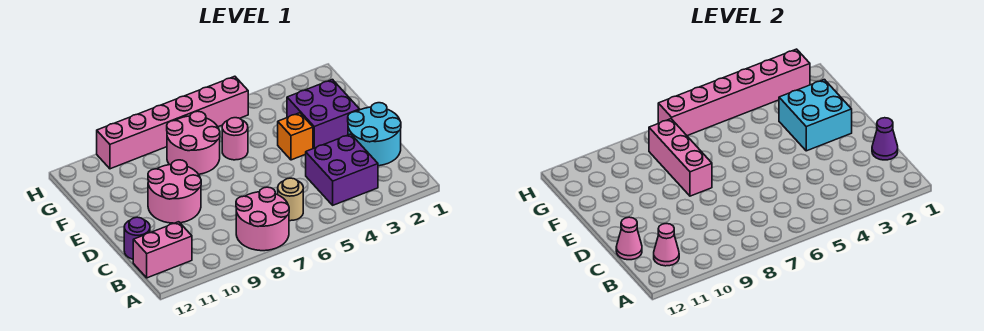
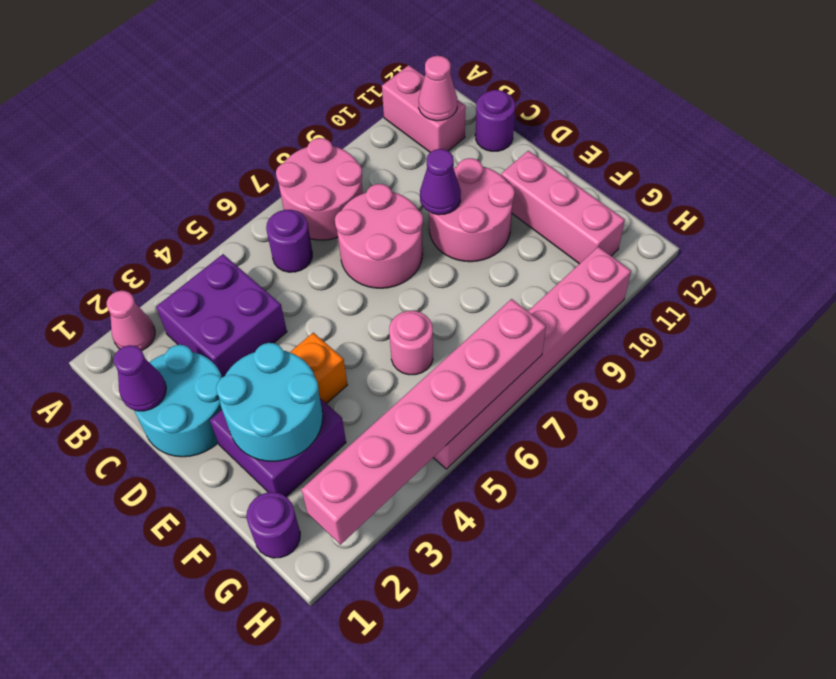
tan round brick B6 level 1 -> purple round brick B6 level 1
pink brick B11:B12 level 1 -> pink brick A11:B11 level 1
pink cone C12 level 2 -> pink cone A2 level 1
none -> purple cone D9 level 2
cyan brick E2:F3 level 2 -> cyan round brick E2:F3 level 2
pink brick E8:G8 level 2 -> pink brick E11:G11 level 1
pink round brick F7:G8 level 1 -> pink round brick C7:D8 level 1
none -> purple round brick G1 level 1

